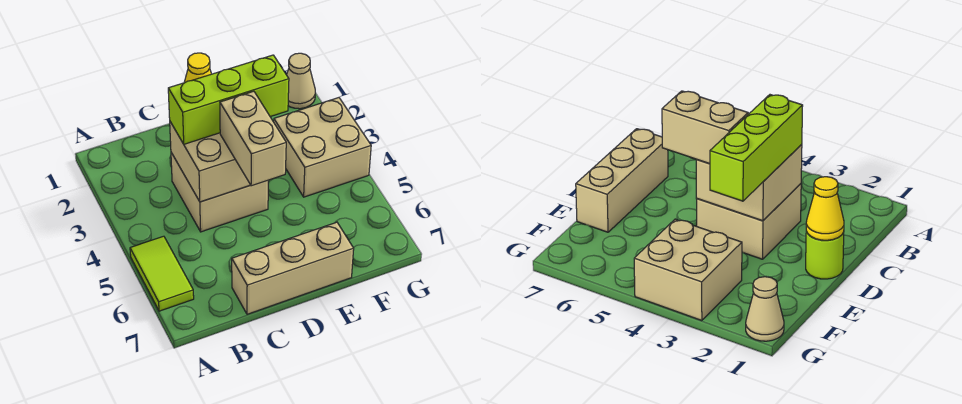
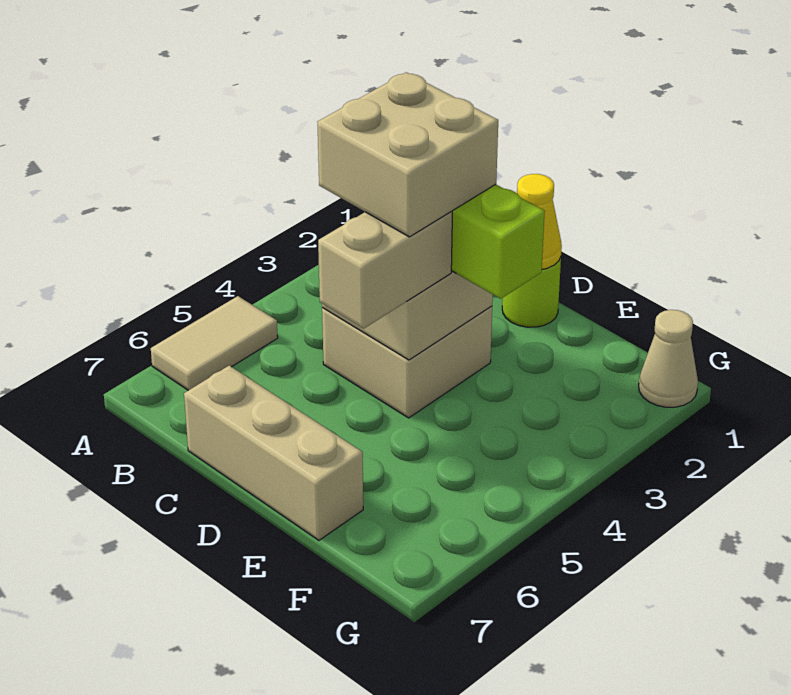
lime tile A5:A6 level 1 -> tan tile A5:A6 level 1
tan brick F3:G4 level 1 -> tan brick C3:D4 level 4

